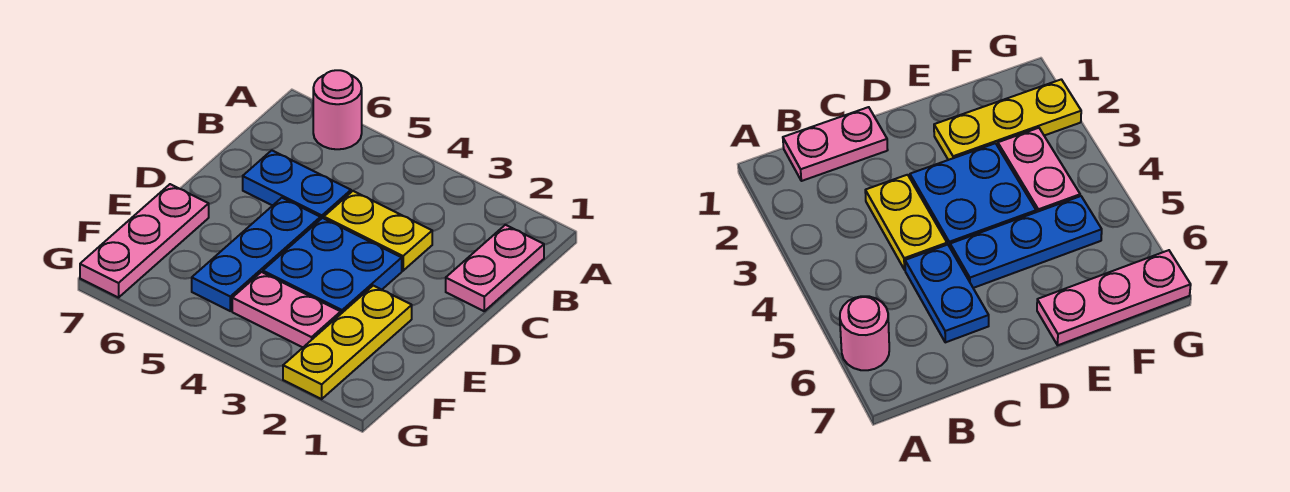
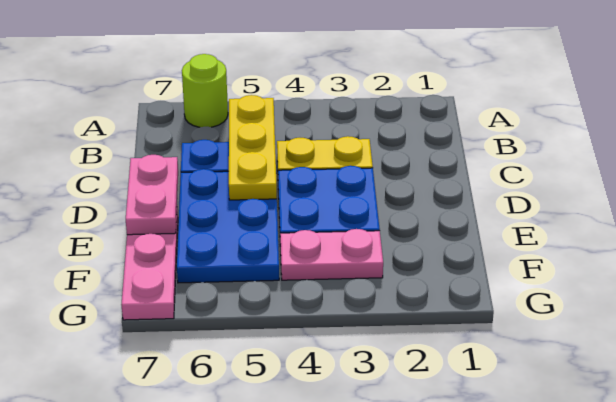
pink round brick A6 level 1 -> lime round brick A6 level 1
pink plate B1:C1 level 1 -> pink plate D7:E7 level 2
blue plate D5:F5 level 1 -> blue plate D5:F6 level 1
yellow plate E2:G2 level 1 -> yellow plate B5:D5 level 2

